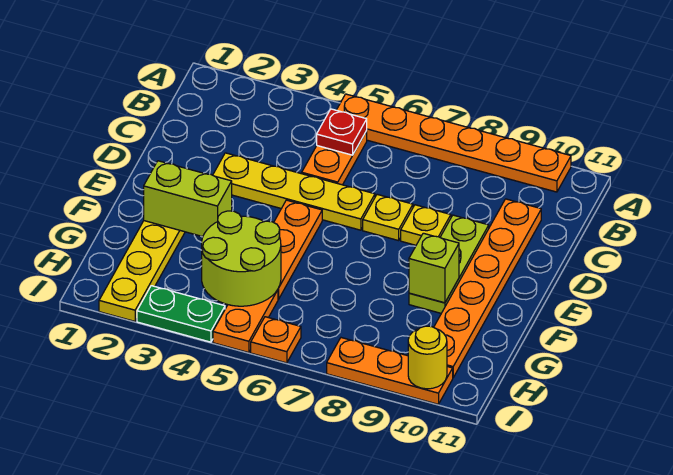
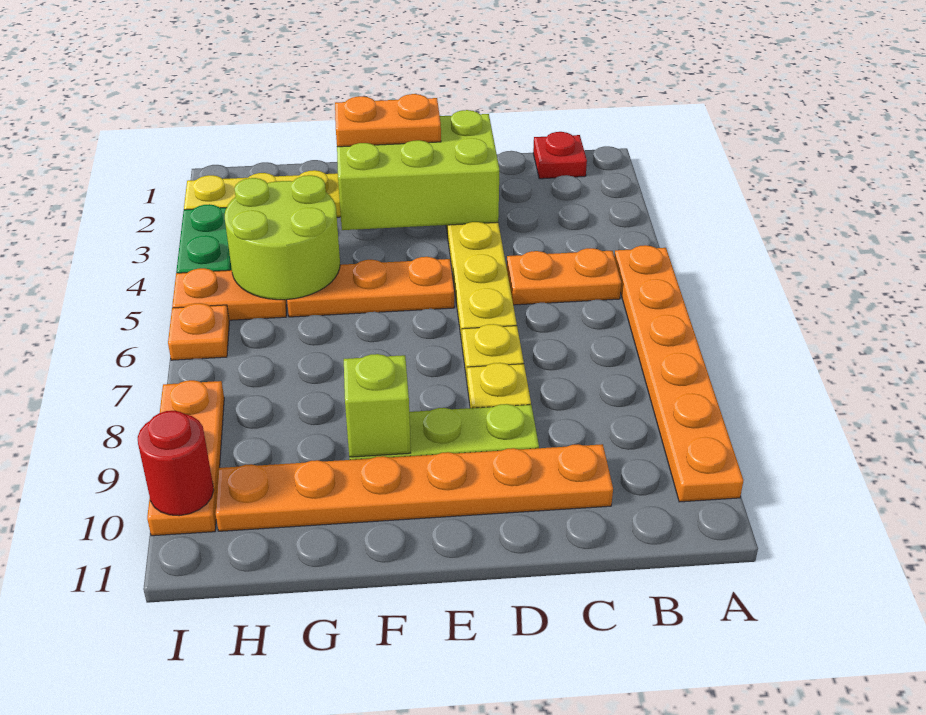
red plate B5 level 2 -> red plate B1 level 1
none -> orange plate E2:F2 level 3
lime brick F2:F3 level 2 -> lime brick D2:F3 level 2
yellow round brick I10 level 2 -> red round brick I10 level 2

